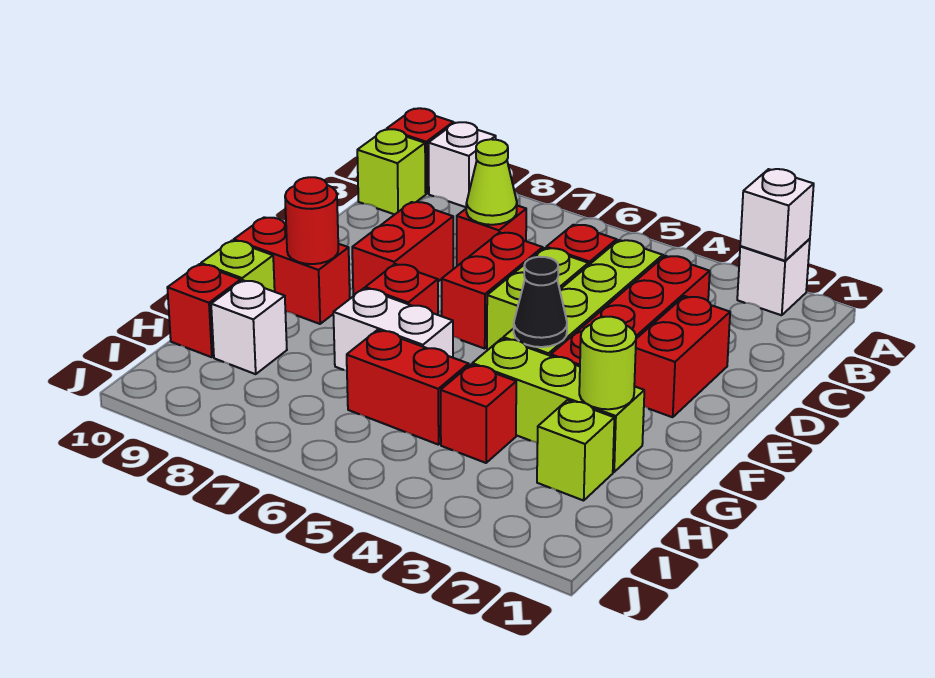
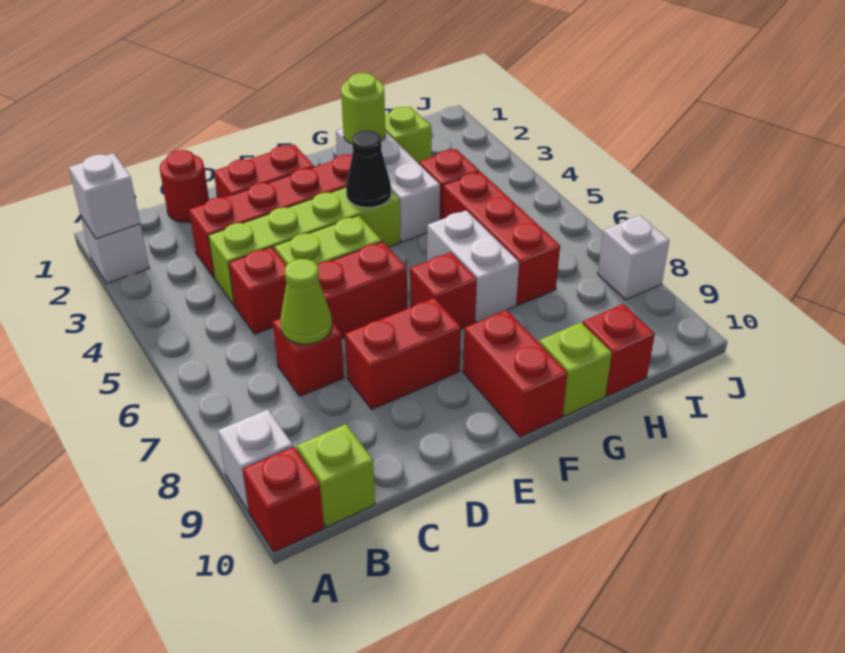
red round brick F9 level 2 -> red round brick C1 level 1
lime brick G2:G4 level 1 -> white brick G2:G4 level 1
red brick H5:H6 level 1 -> red brick H5:H7 level 1
white brick H9 level 1 -> white brick J8 level 1

